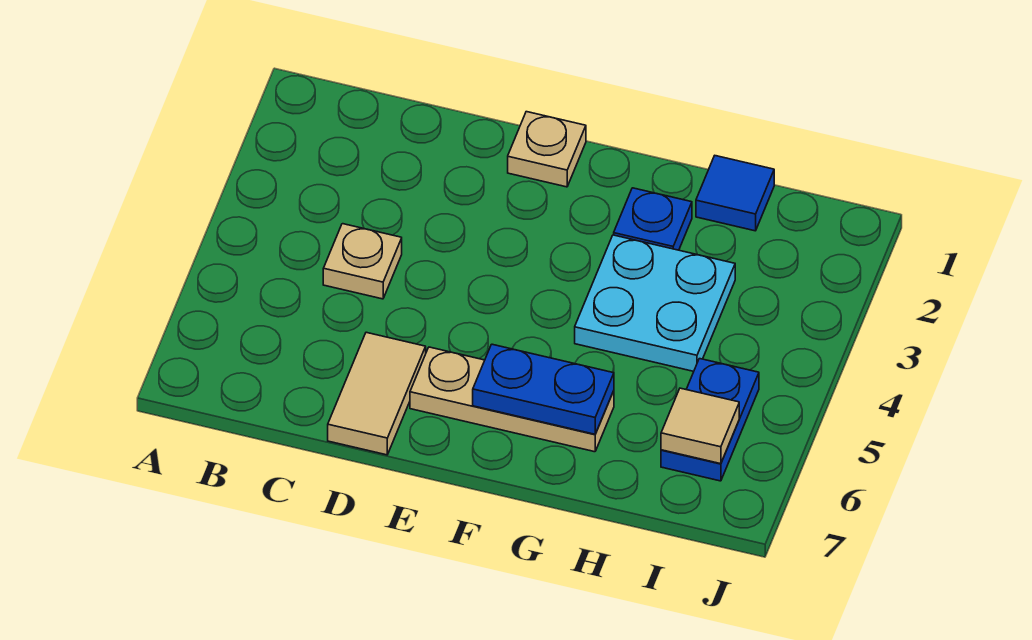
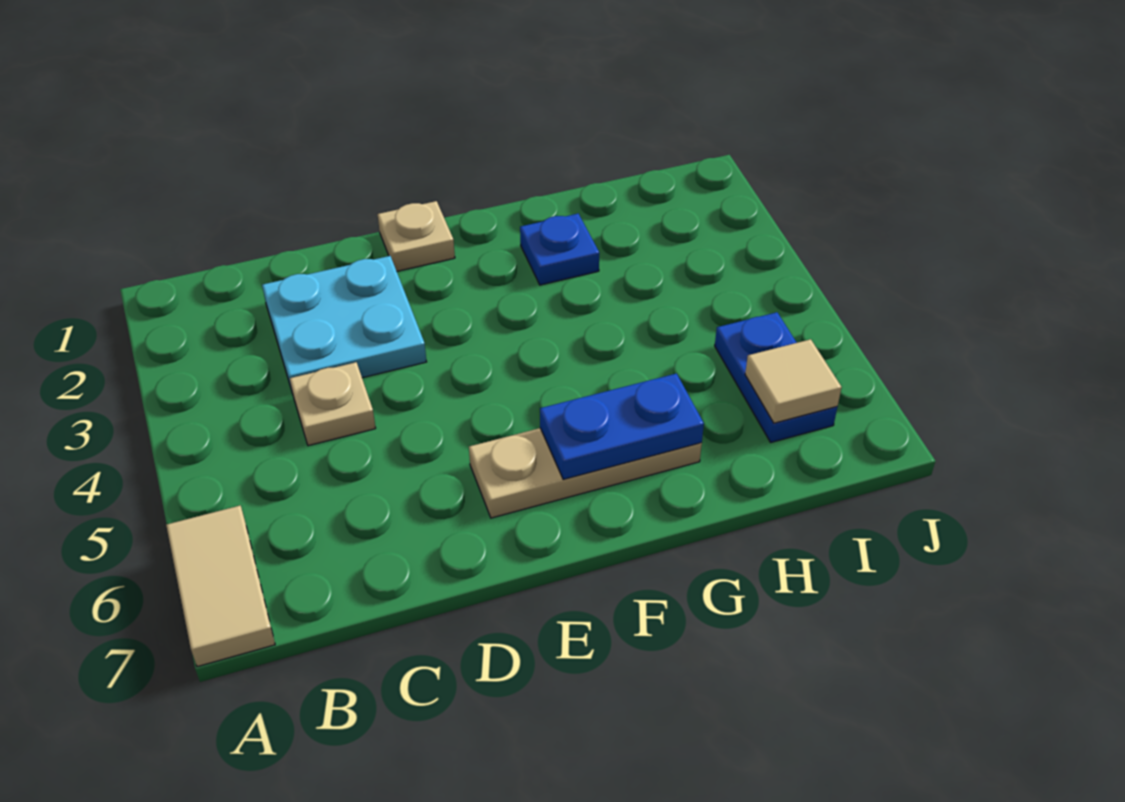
tan tile D6:D7 level 1 -> tan tile A6:A7 level 1
cyan plate G3:H4 level 1 -> cyan plate C2:D3 level 1
blue tile H1 level 1 -> none

